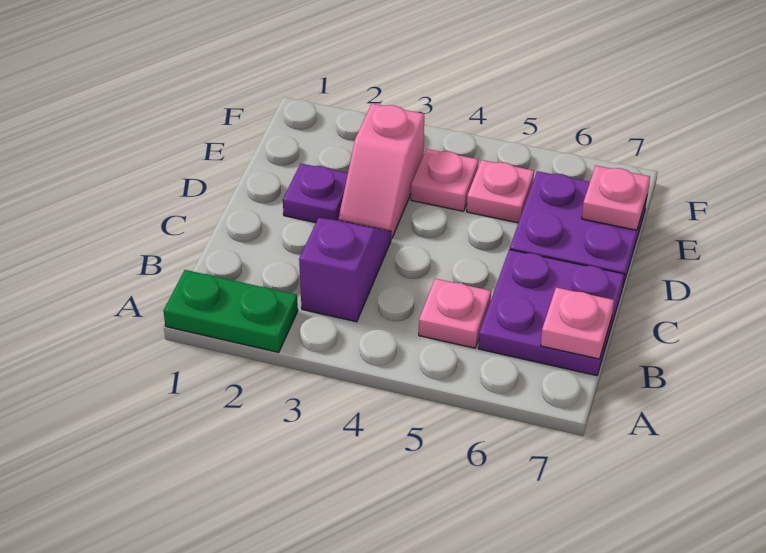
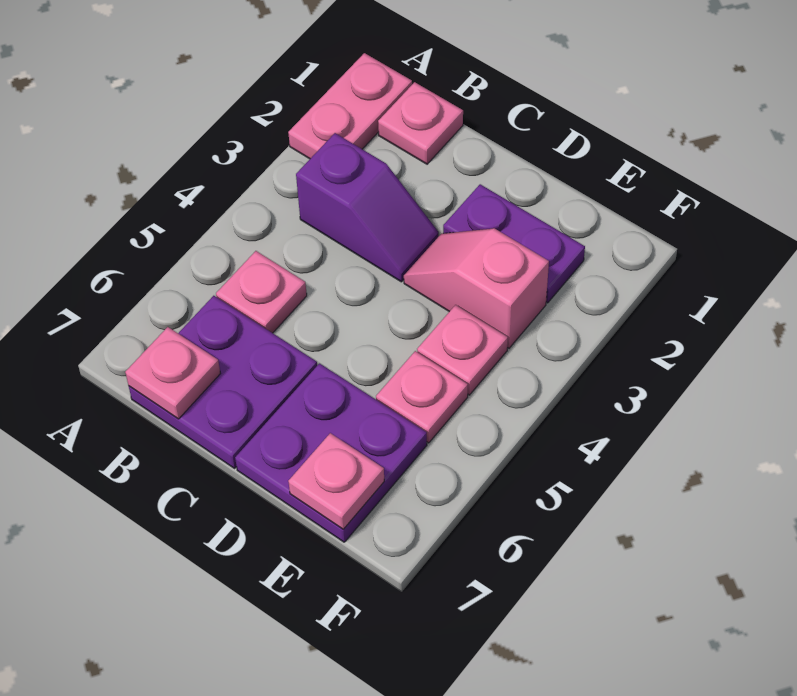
green plate A1:A2 level 1 -> pink plate A1:A2 level 1
none -> pink plate B1 level 1
purple plate D2 level 1 -> purple plate D2:E2 level 1

